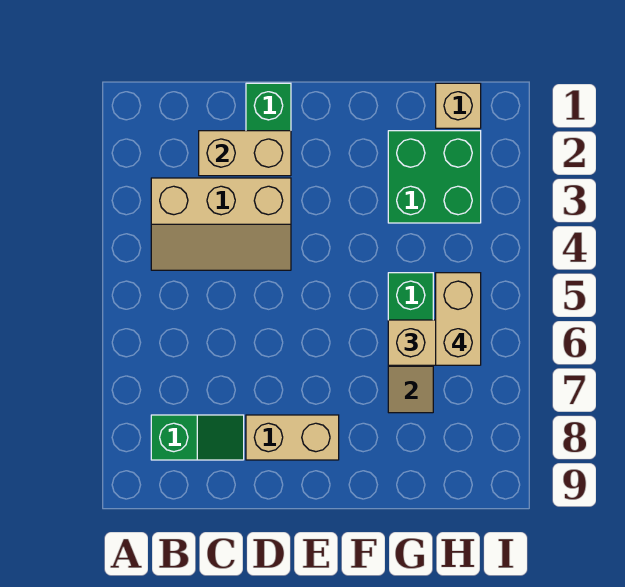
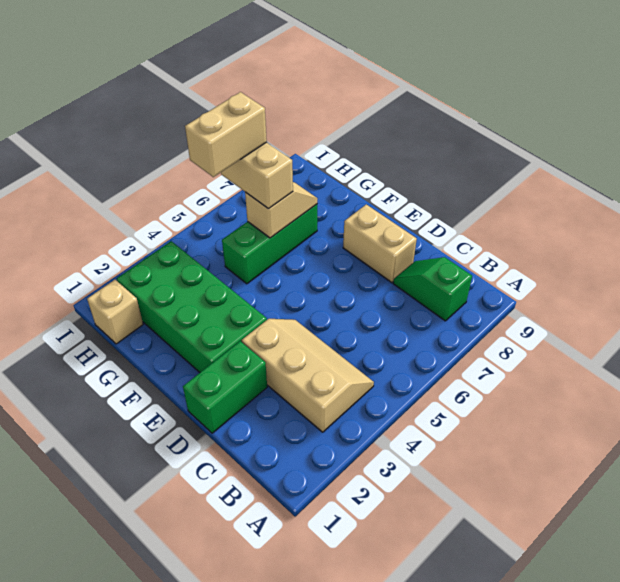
tan brick C2:D2 level 2 -> none
green brick G2:H3 level 1 -> green brick E2:H3 level 1

